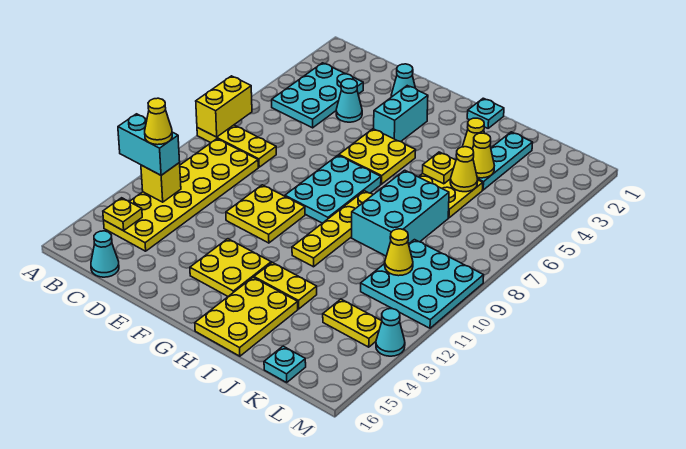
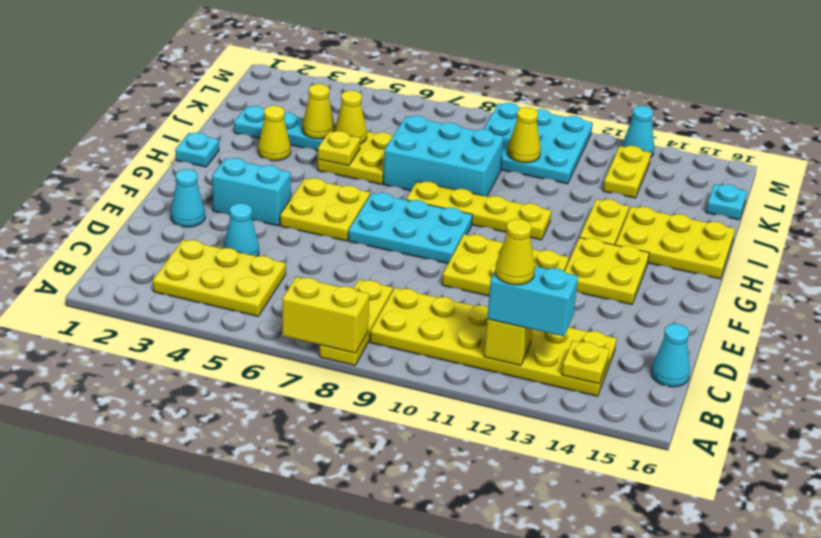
cyan brick A12:B12 level 3 -> cyan brick B12:B13 level 3
cyan plate B3:C5 level 1 -> yellow plate B3:C5 level 1
yellow plate E10:F11 level 1 -> yellow plate E10:F12 level 1

